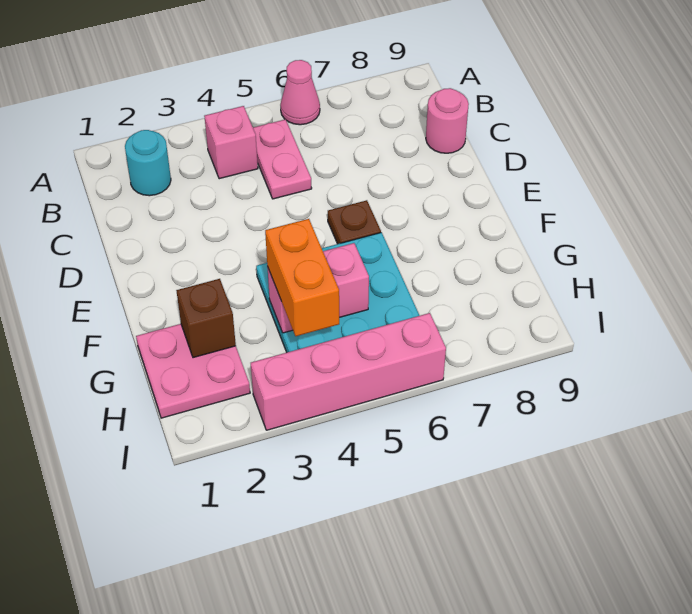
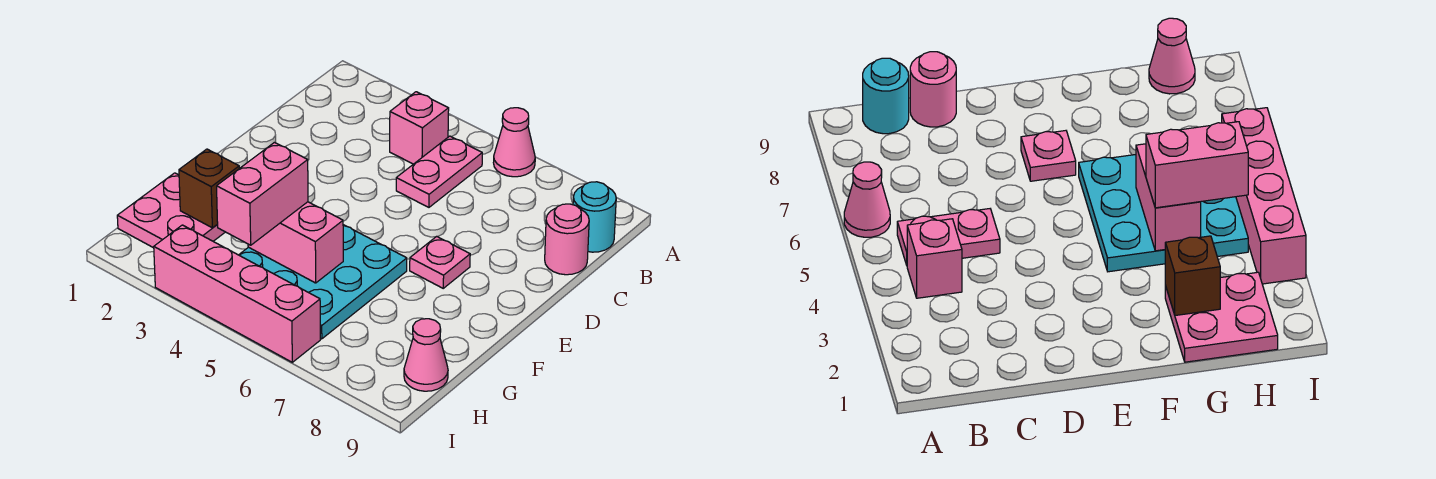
cyan round brick B2 level 1 -> cyan round brick B9 level 1
brown plate E6 level 1 -> none
none -> pink plate E7 level 1
orange brick G4:H4 level 3 -> pink brick G4:H4 level 3
none -> pink cone H9 level 1

